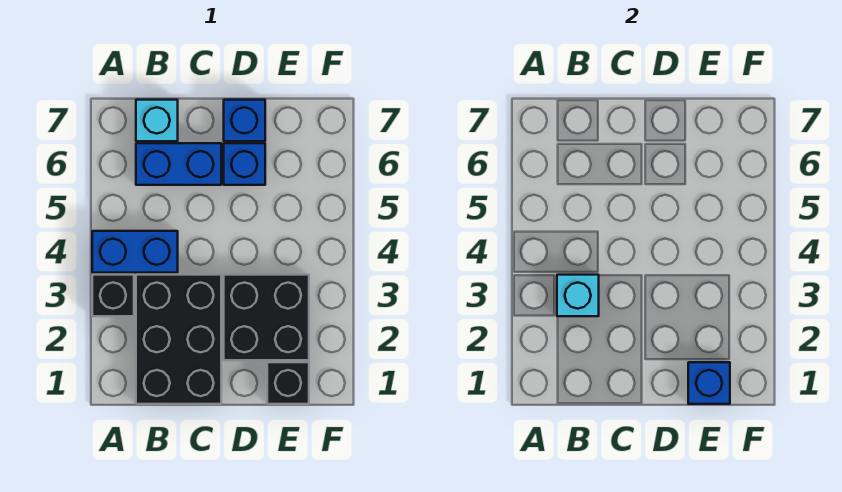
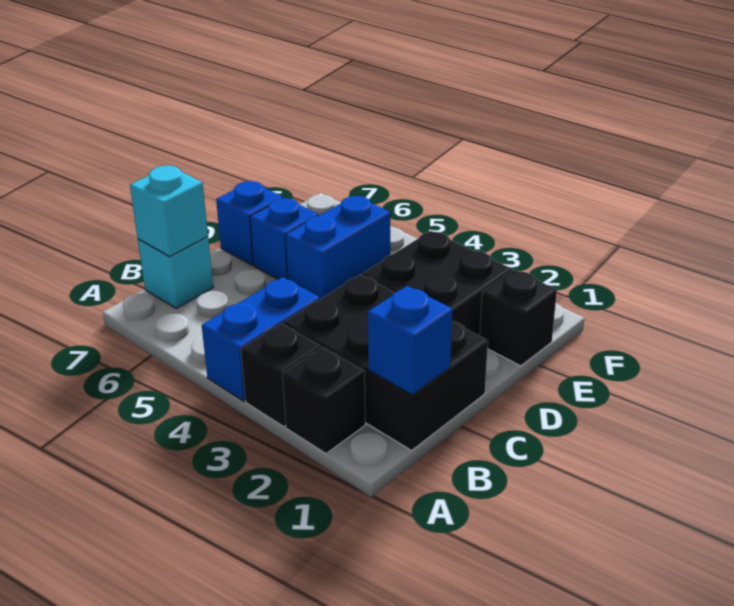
none -> black brick A2 level 1
cyan brick B3 level 2 -> cyan brick B7 level 2
blue brick B6:C6 level 1 -> blue brick D5:E5 level 1
blue brick E1 level 2 -> blue brick B1 level 2

